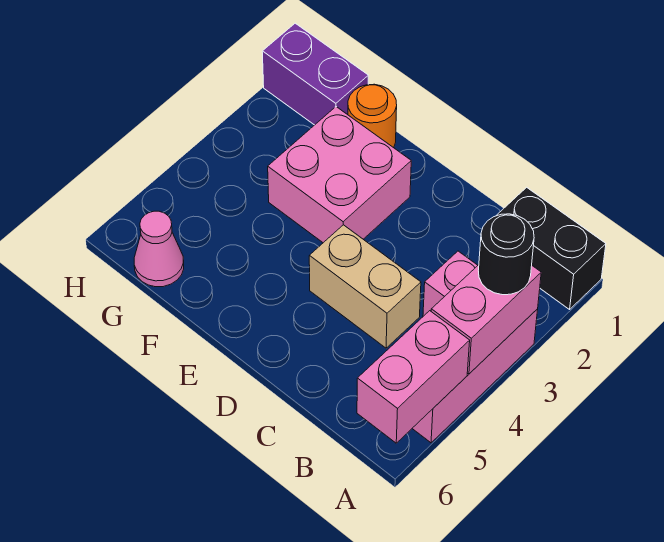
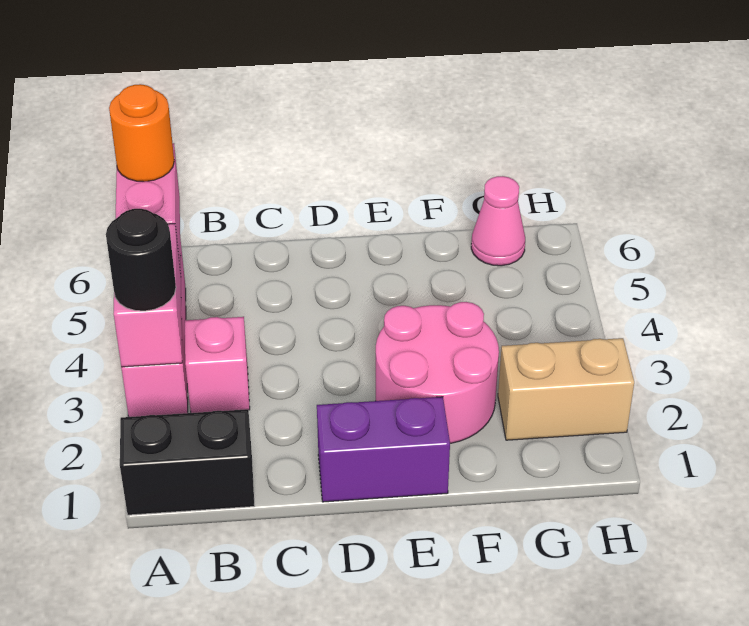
tan brick C4:D4 level 1 -> tan brick G2:H2 level 1
pink brick E2:F3 level 1 -> pink round brick E2:F3 level 1
orange round brick F1 level 1 -> orange round brick A6 level 3
purple brick G1:H1 level 1 -> purple brick D1:E1 level 1

